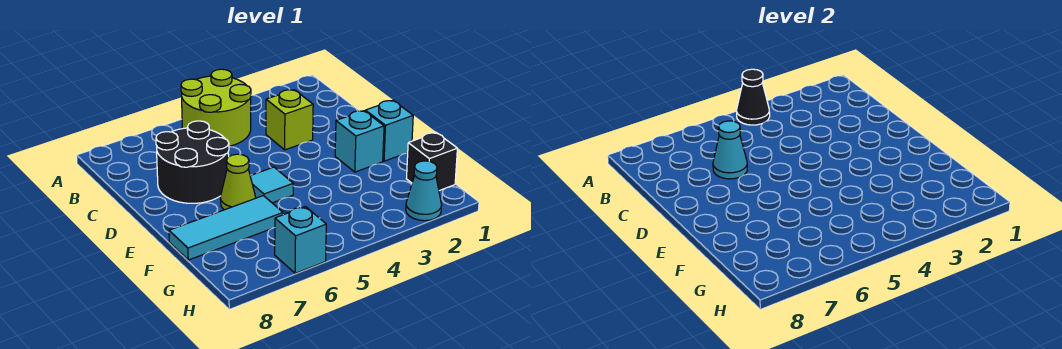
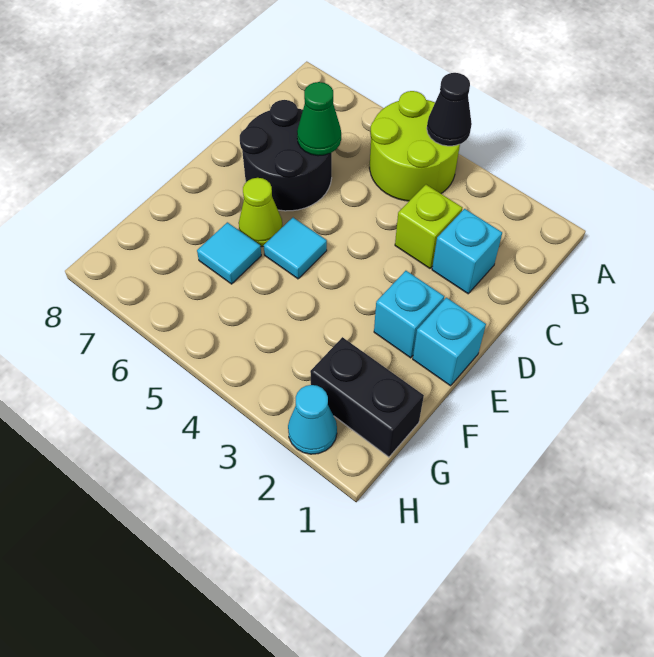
cyan cone C6 level 2 -> green cone C6 level 2
cyan tile F6:F8 level 1 -> cyan tile F6 level 1
black brick G1 level 1 -> black brick G1:G2 level 1
cyan brick H6 level 1 -> cyan brick C2 level 1

